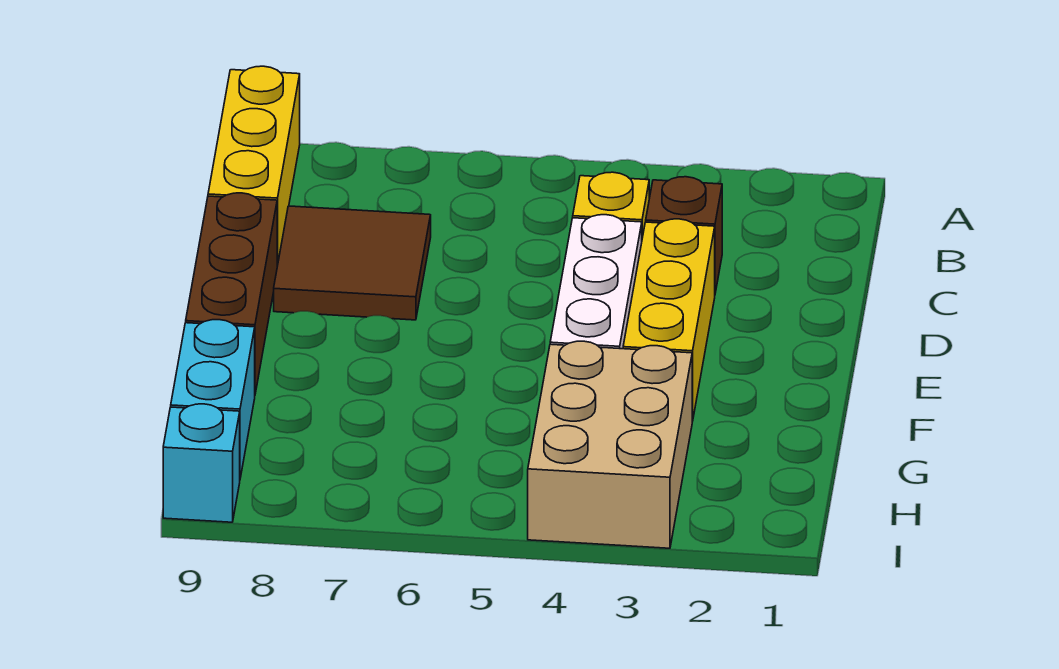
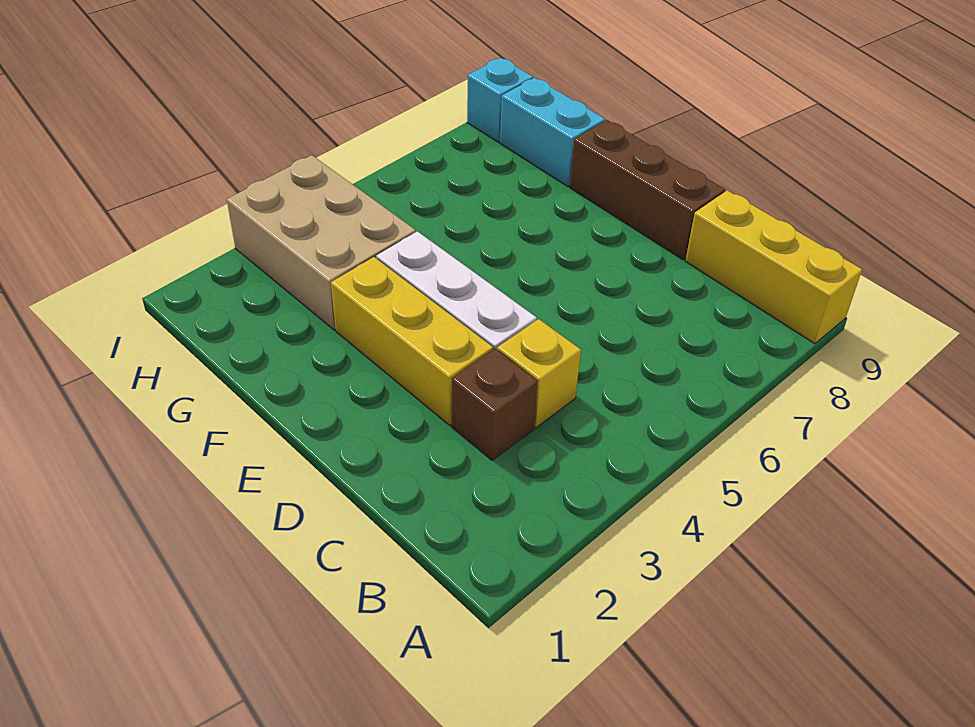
brown tile C7:D8 level 1 -> none

